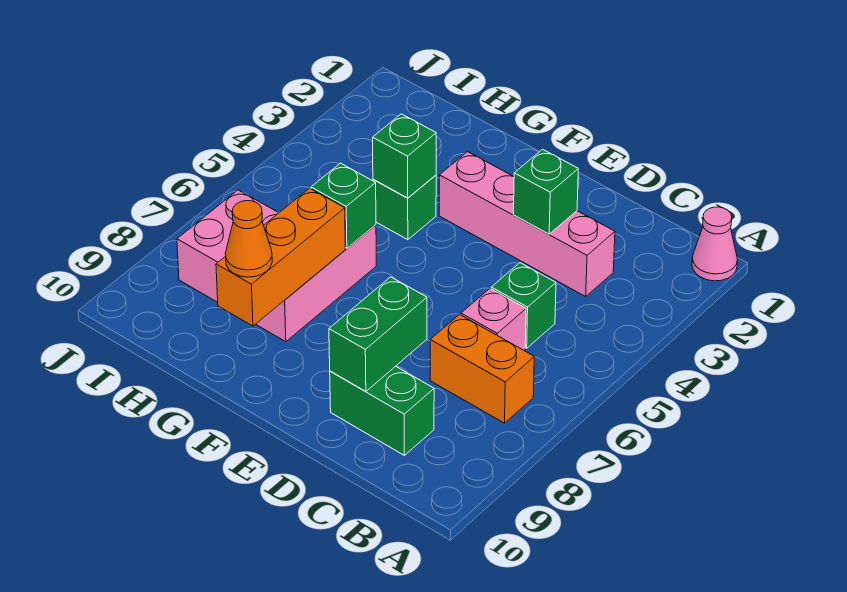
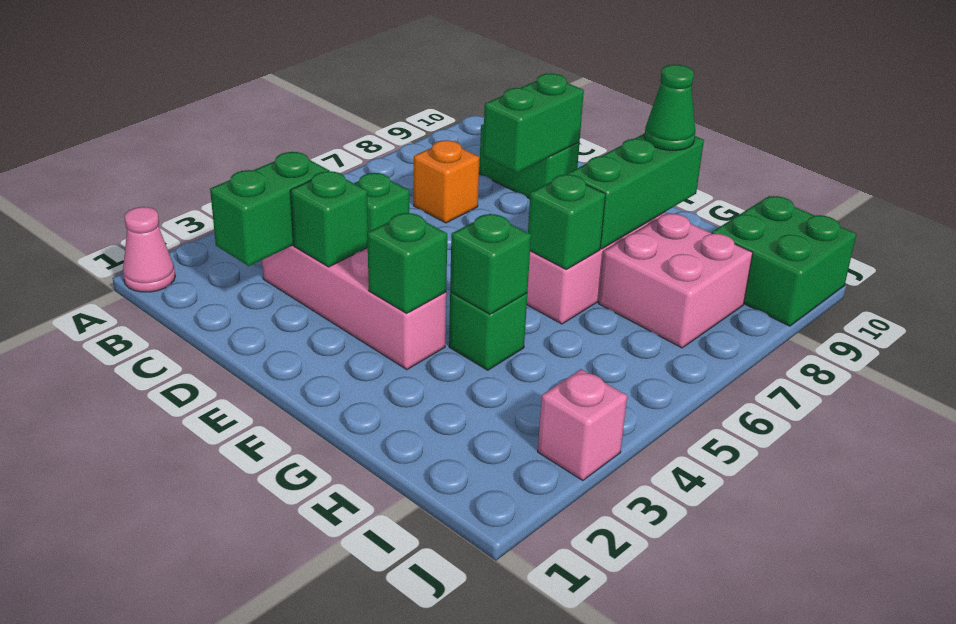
orange brick B7:C7 level 1 -> orange brick C7 level 1
none -> green brick C2:C3 level 2
pink brick C6 level 1 -> pink brick J3 level 1
none -> green brick F3 level 2
orange brick G7:G9 level 2 -> green brick G7:G9 level 2
orange cone G9 level 3 -> green cone G9 level 3
none -> green brick I9:J10 level 1

